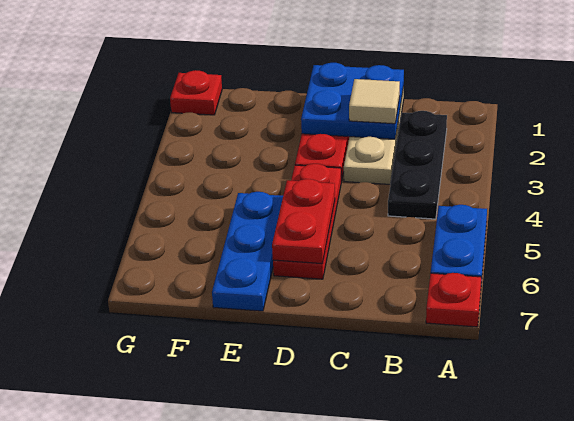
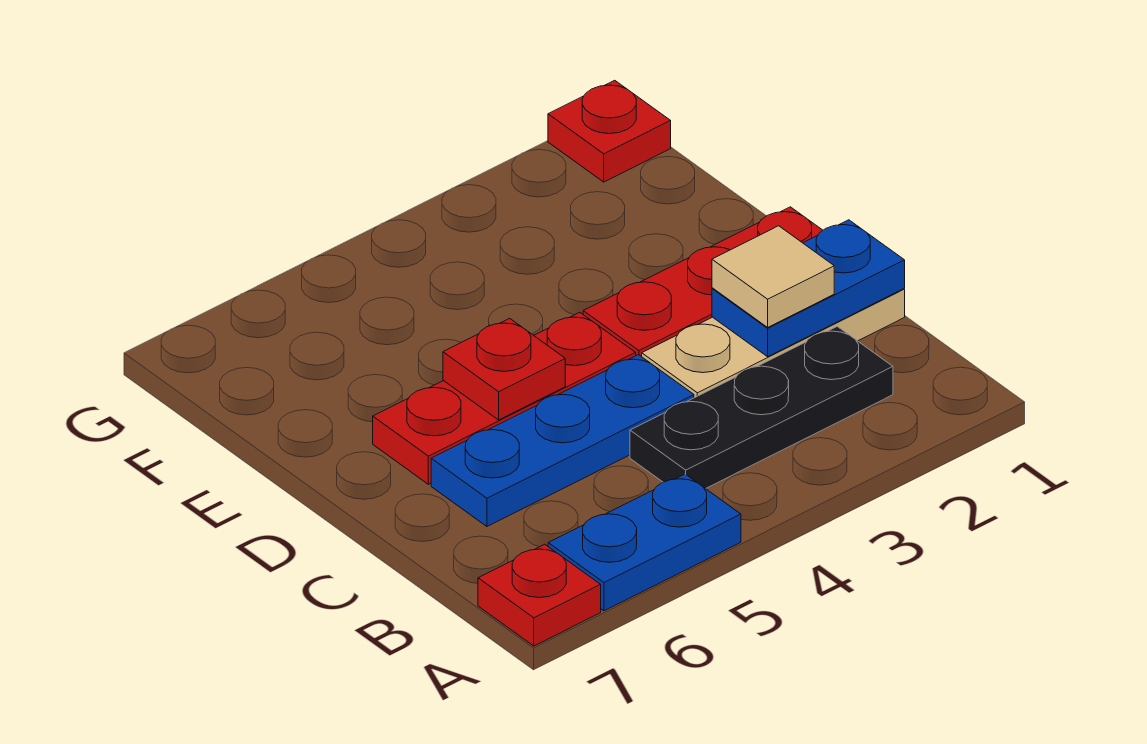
blue plate C1:D2 level 2 -> blue plate C1:C2 level 2
red plate D5:D6 level 2 -> red plate D5 level 2
blue plate E5:E7 level 1 -> blue plate C4:C6 level 1

